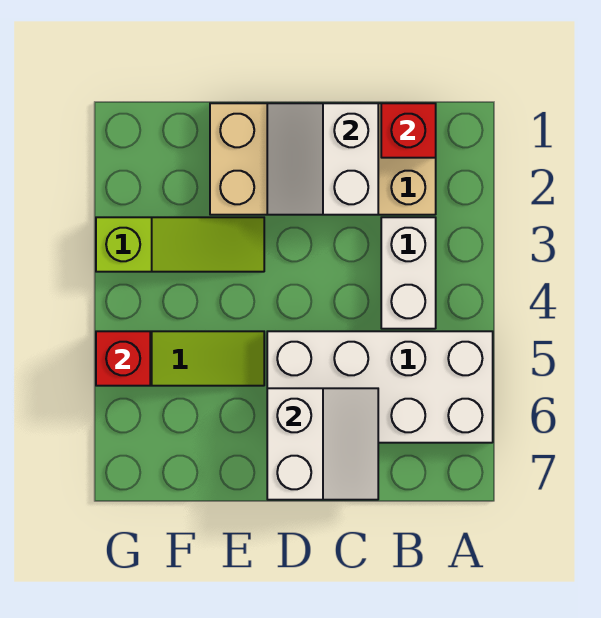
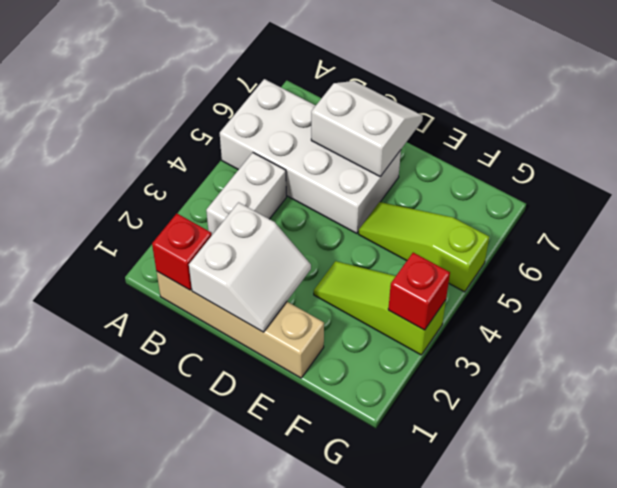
tan brick B1:E2 level 1 -> tan brick B1:E1 level 1
white slope C6:D7 level 2 top D -> white slope C6:D7 level 2 top 6
red brick G5 level 2 -> red brick G3 level 2

